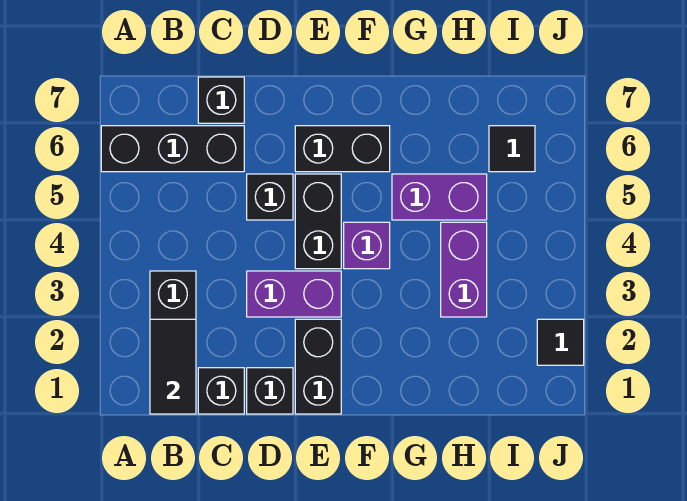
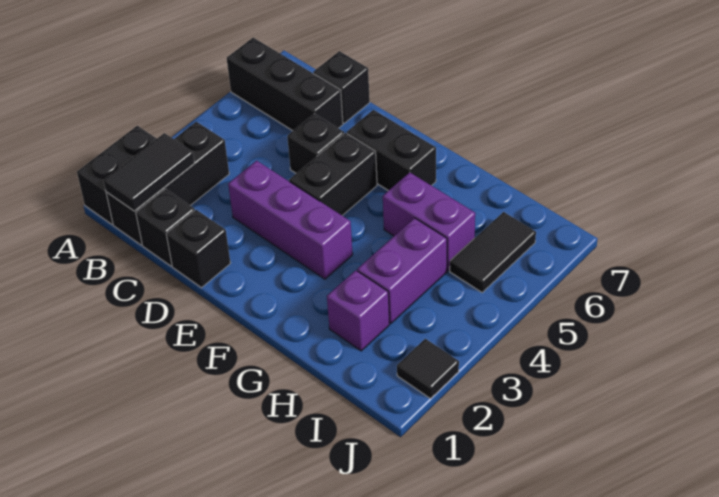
purple brick D3:E3 level 1 -> purple brick D3:F3 level 1
black brick E1:E2 level 1 -> black brick A1:A2 level 1
purple brick F4 level 1 -> purple brick H2 level 1
black tile I6 level 1 -> black tile I5:I6 level 1

